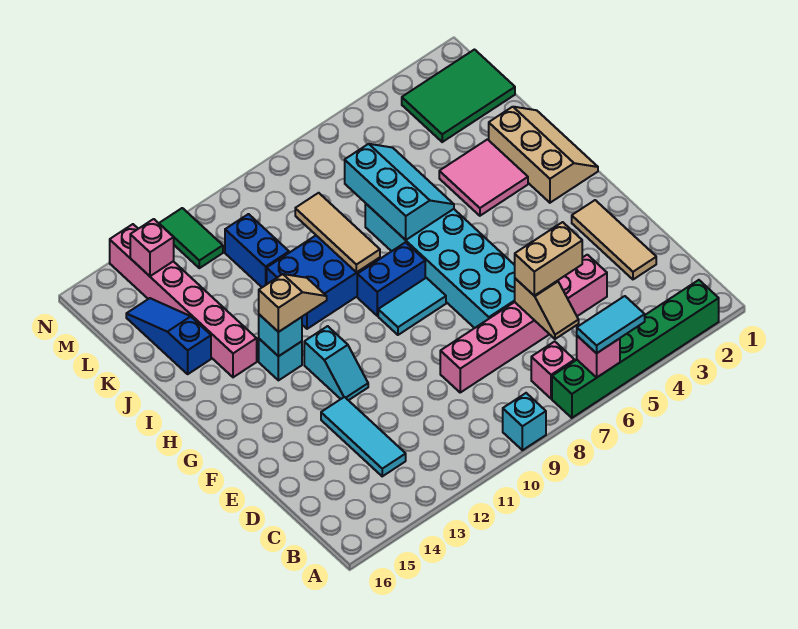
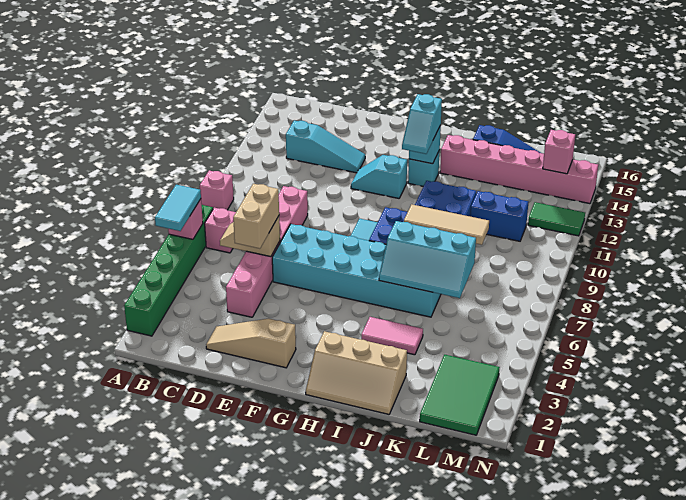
cyan brick A9 level 1 -> pink brick A9 level 1
cyan tile C13:E13 level 1 -> cyan slope C13:E13 level 1 top C
tan tile D2:F2 level 1 -> tan slope D2:F2 level 1 top F
tan slope H12:H13 level 3 top 13 -> cyan slope H12:H13 level 3 top 13
pink tile I3:J4 level 1 -> pink tile I4:J4 level 1

